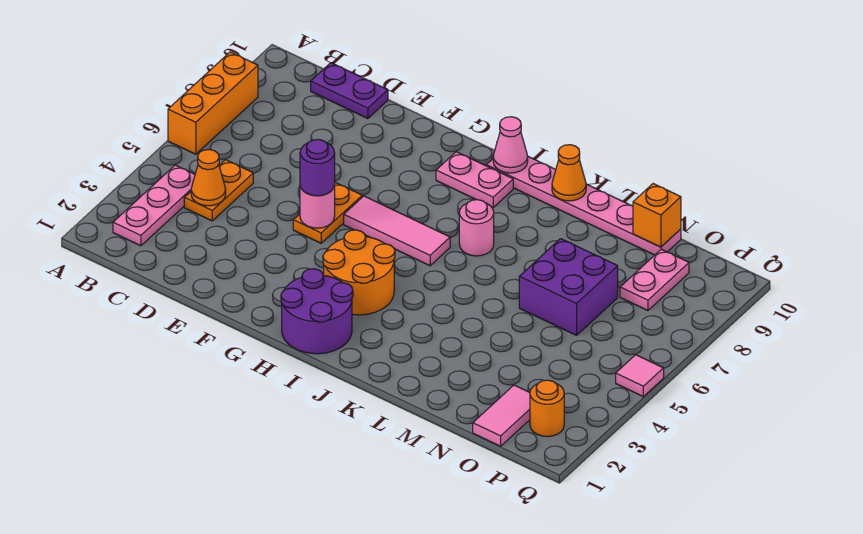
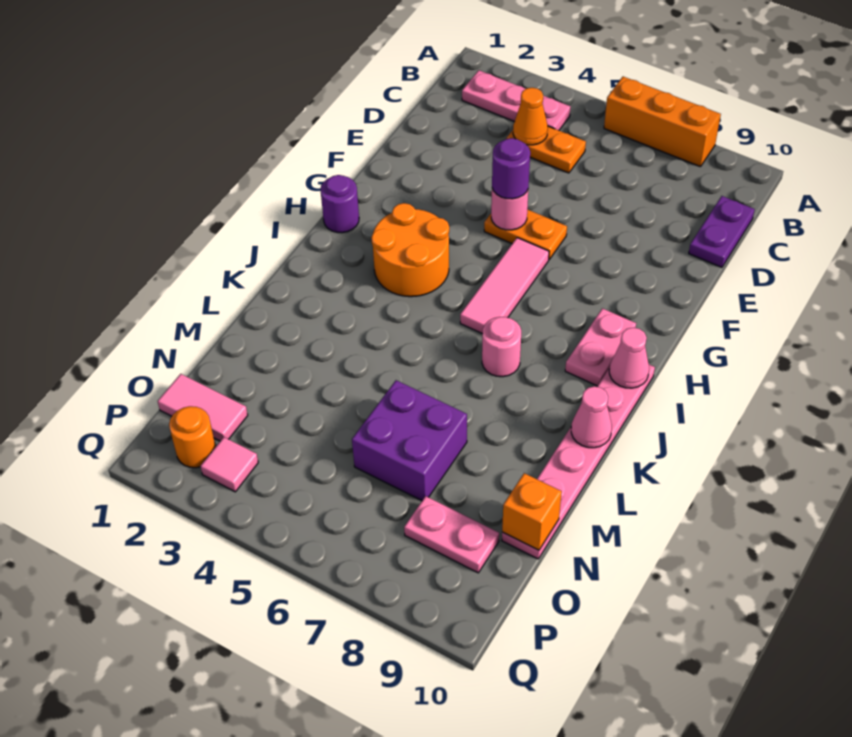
purple round brick H1:I2 level 1 -> purple round brick H1 level 1
orange cone K10 level 2 -> pink cone K10 level 2
pink tile Q5 level 1 -> pink tile P3 level 1

